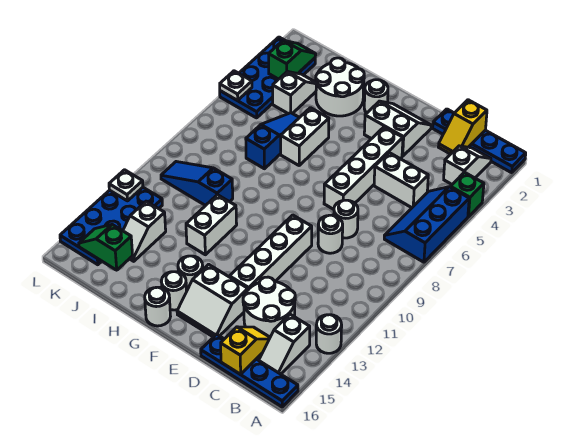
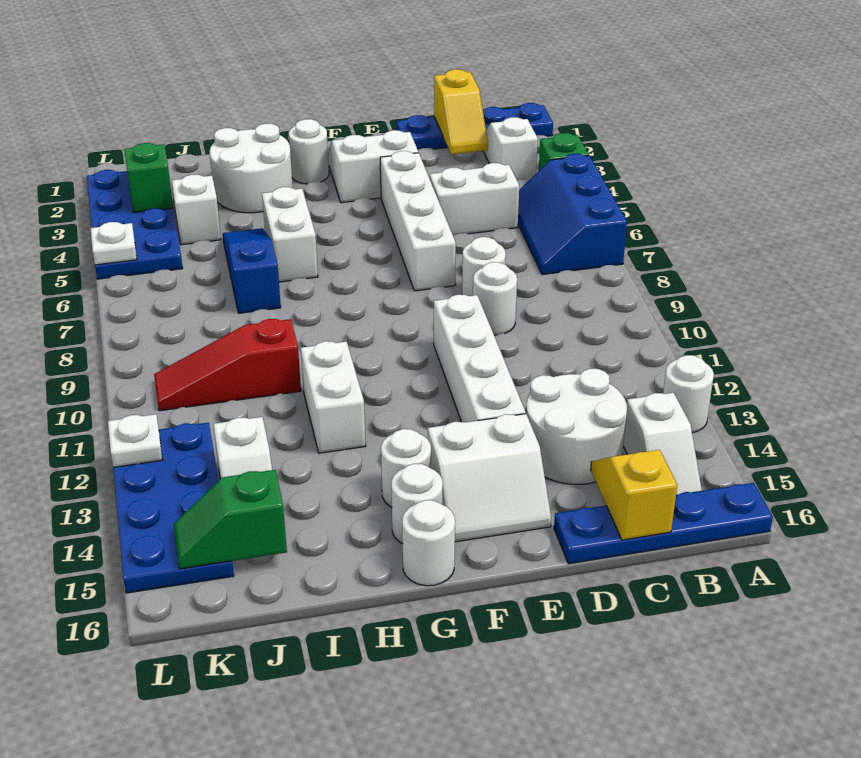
blue slope I10:K10 level 1 top I -> red slope I10:K10 level 1 top I

